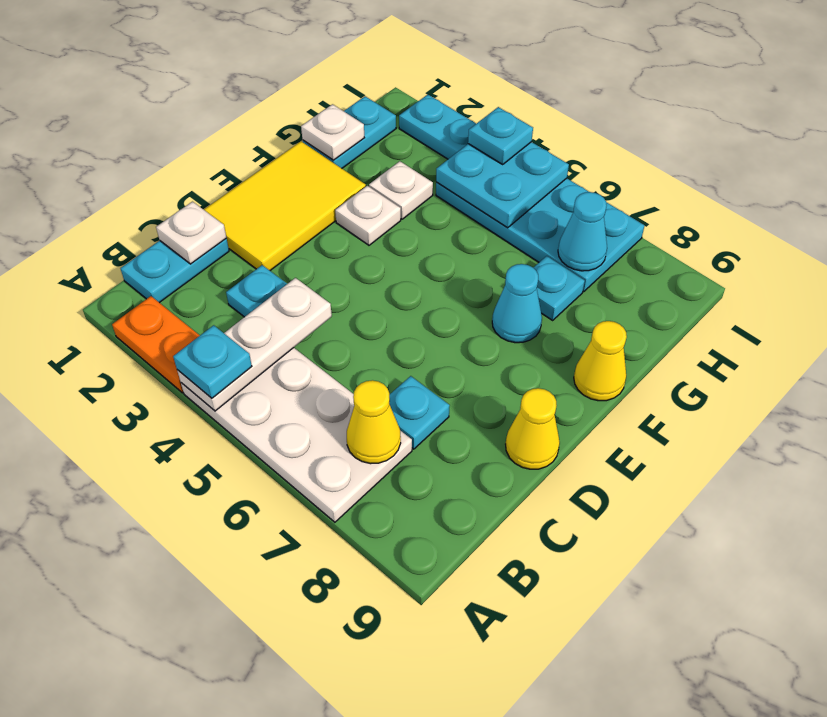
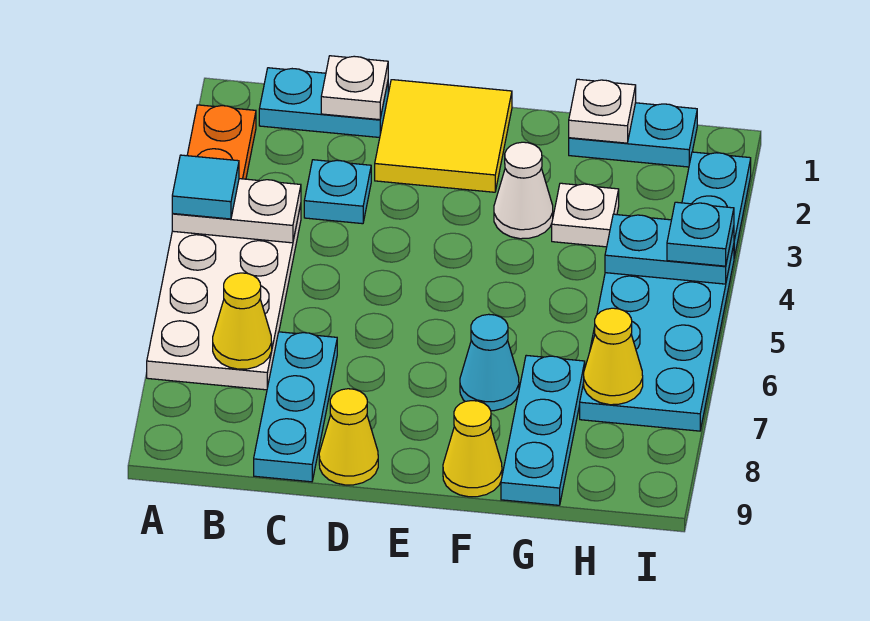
white plate A4:C4 level 2 -> white plate A4:B4 level 2
cyan plate A4 level 3 -> cyan tile A4 level 3
cyan plate C7 level 1 -> cyan plate C7:C9 level 1
yellow tile D1:F2 level 1 -> yellow tile D1:E2 level 1
white plate F3 level 1 -> white cone F3 level 1
cyan plate G7 level 1 -> cyan plate G7:G9 level 1
cyan plate H4:I5 level 2 -> cyan plate H4:I4 level 2
cyan cone H7 level 2 -> yellow cone H7 level 2

